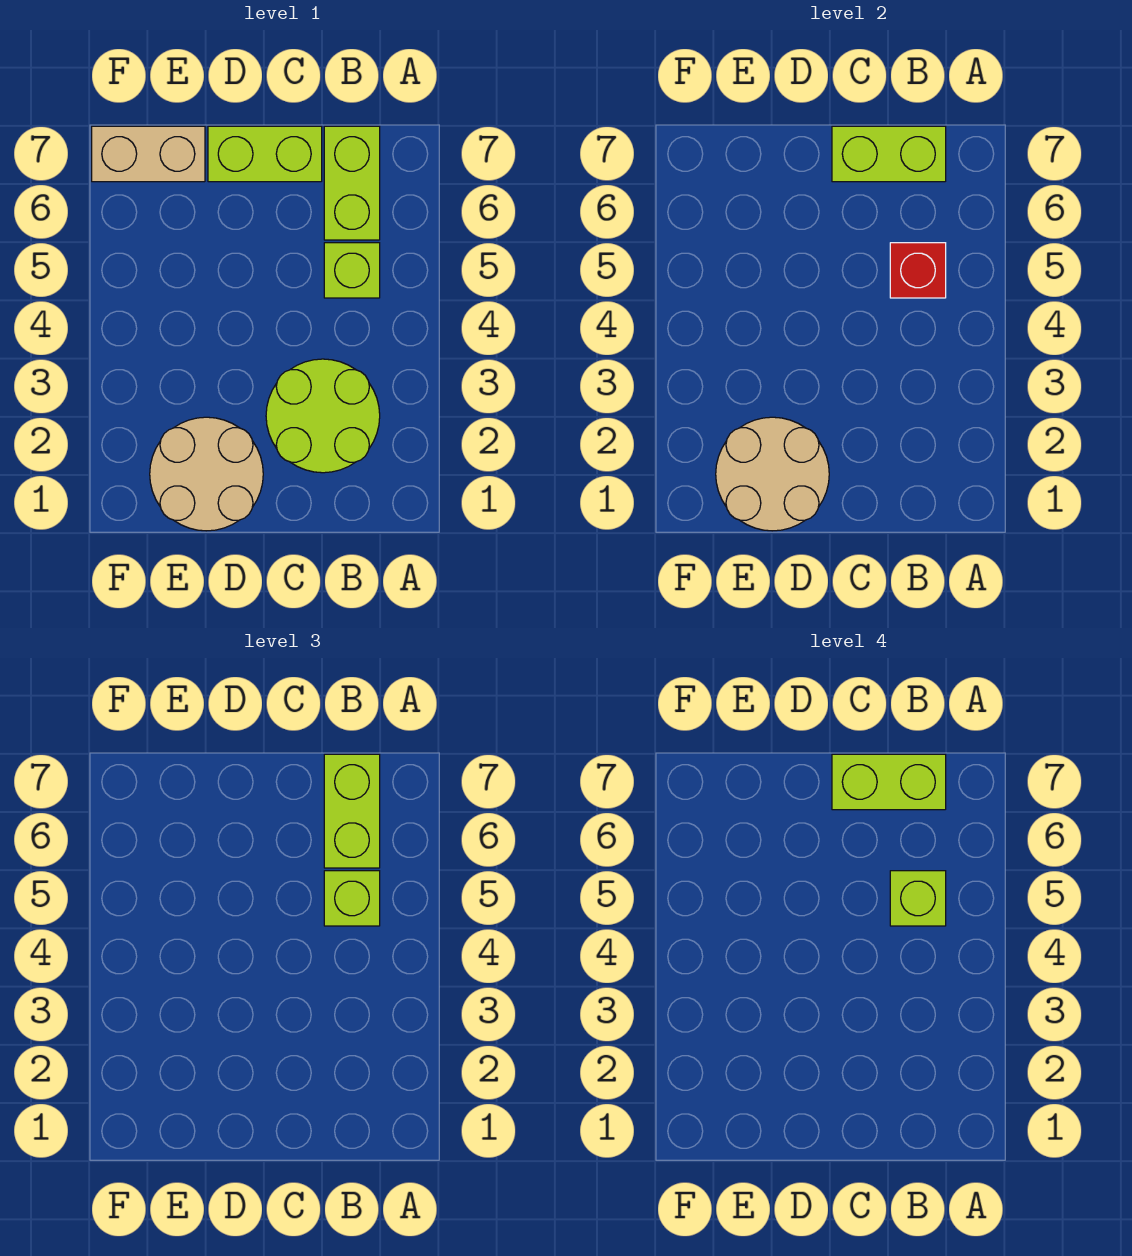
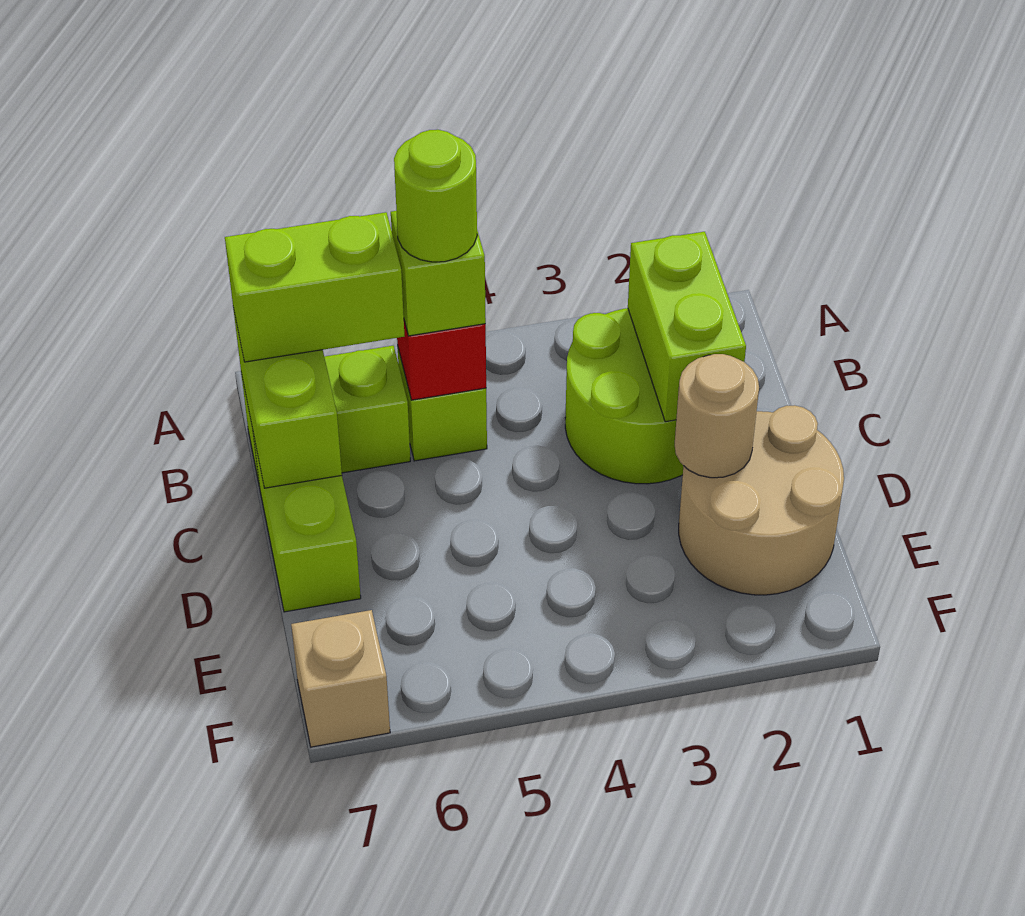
lime brick B5 level 4 -> lime round brick B5 level 4
lime brick B7:C7 level 4 -> lime brick B2:C2 level 2
tan round brick D1:E2 level 2 -> tan round brick D2 level 2
tan brick E7:F7 level 1 -> tan brick F7 level 1

